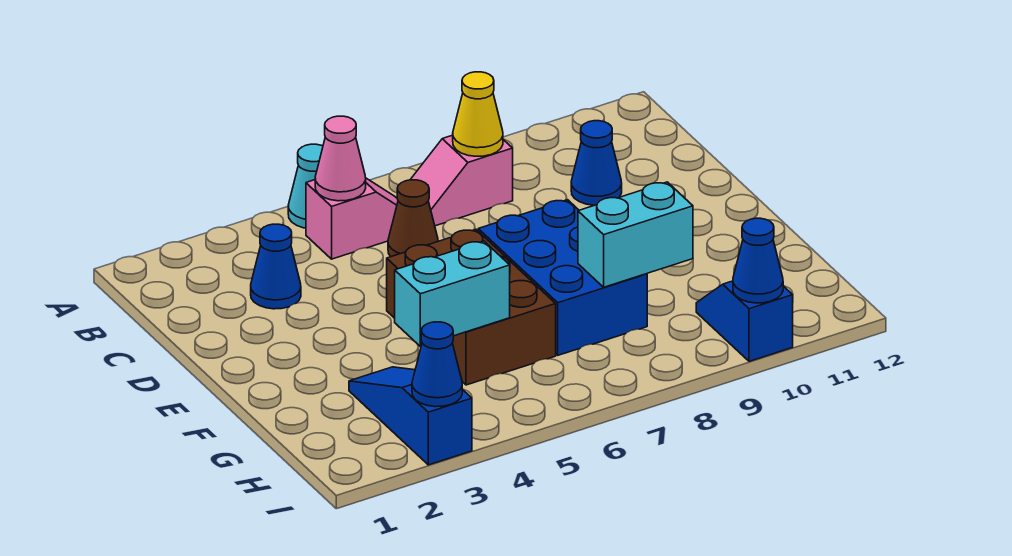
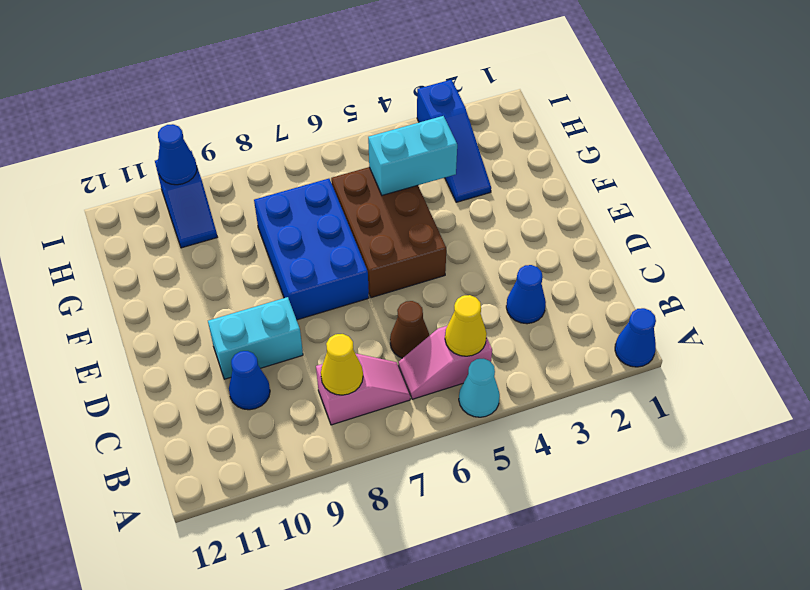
pink cone B5 level 2 -> yellow cone B5 level 2
cyan brick G8:G9 level 2 -> cyan brick D9:D10 level 1
blue cone I3 level 2 -> blue cone A1 level 1

